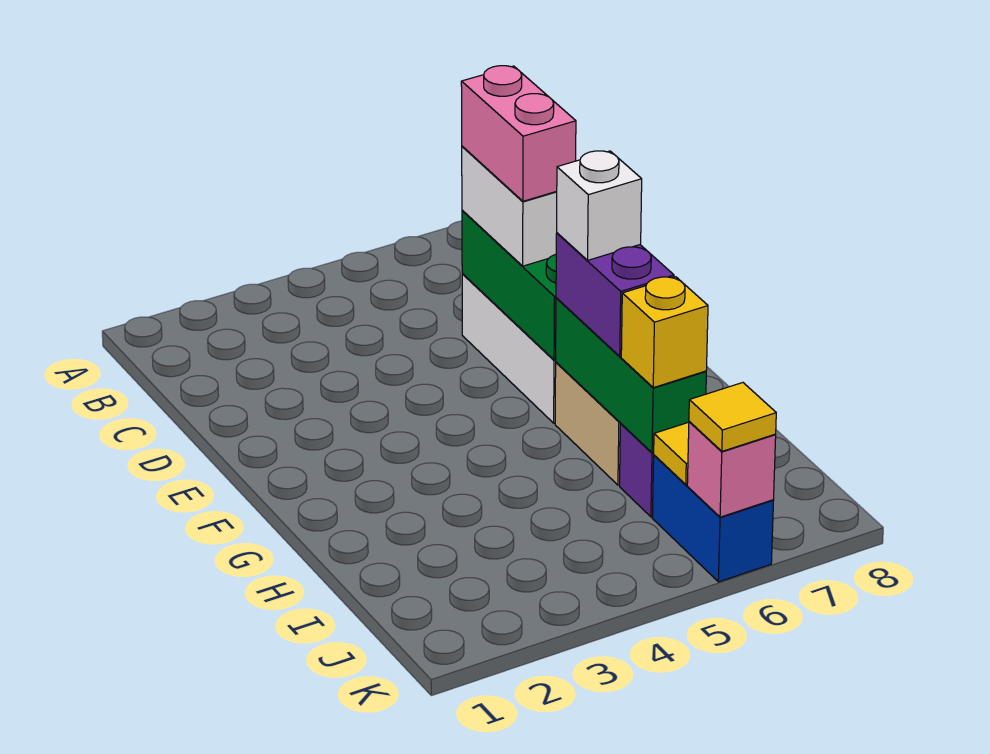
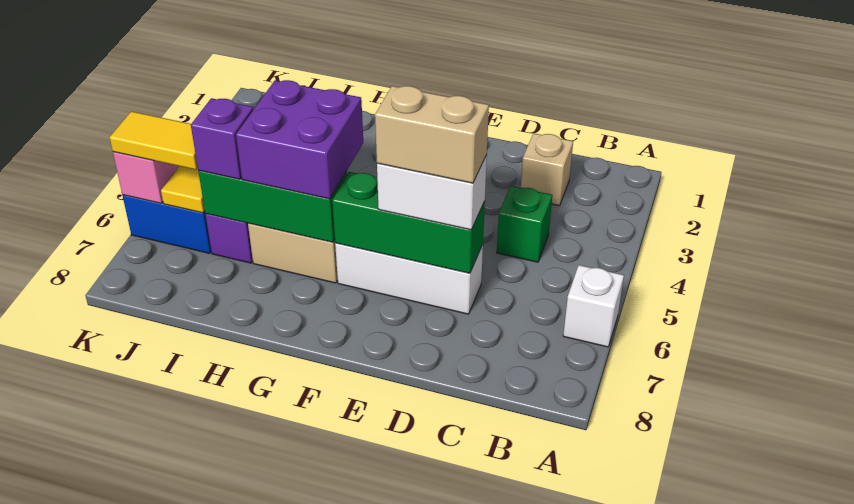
none -> tan brick C2 level 1
none -> green brick C4 level 1
pink brick D6:E6 level 4 -> tan brick D6:E6 level 4
purple brick G6:H6 level 3 -> purple brick G5:H6 level 3
white brick G6 level 4 -> white brick A6 level 1
yellow brick I6 level 3 -> purple brick I6 level 3
yellow tile K6 level 3 -> yellow tile J6:K6 level 3

